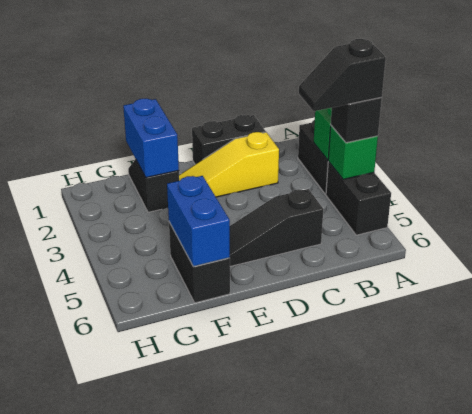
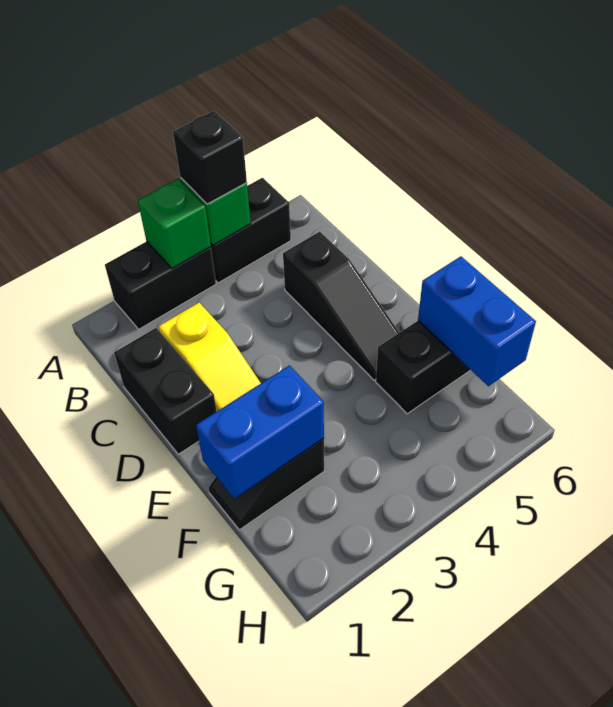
black slope A4:B4 level 4 top A -> none
blue brick F5:F6 level 2 -> blue brick F6:G6 level 2

